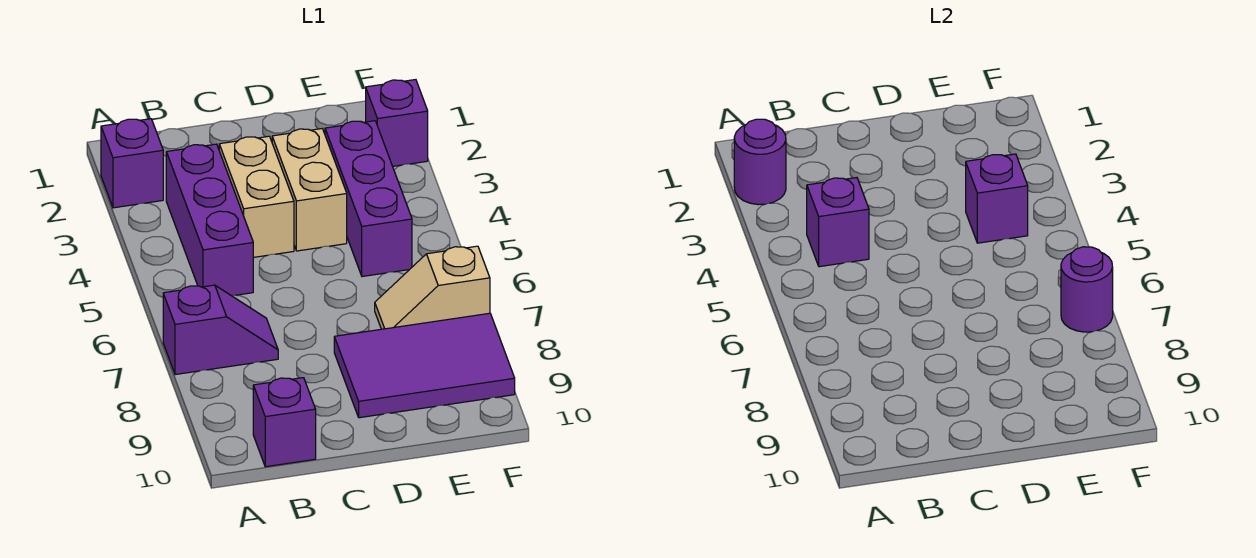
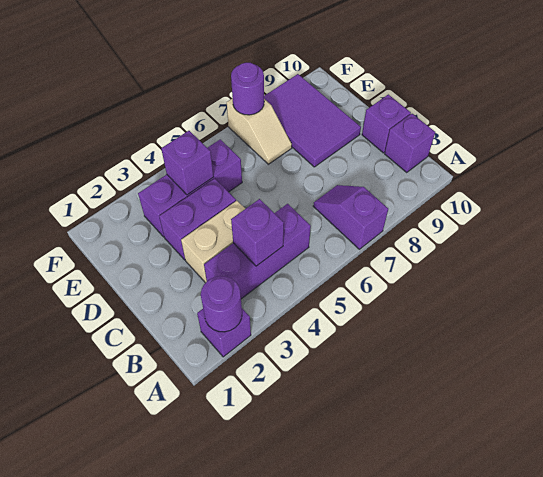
tan brick D3:D4 level 1 -> purple brick D3:D4 level 1
purple brick F2 level 1 -> purple brick C10 level 1

